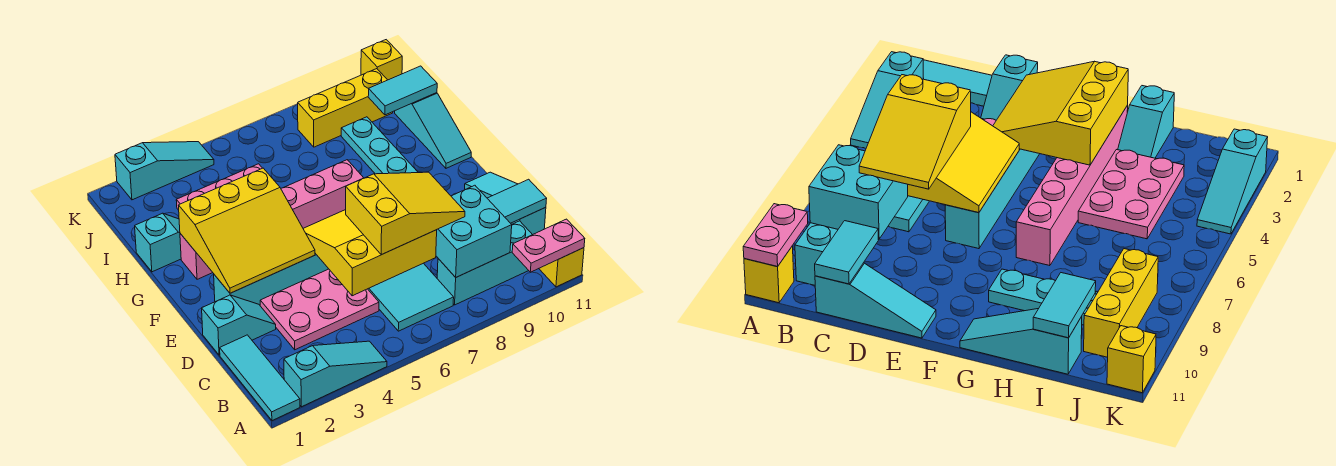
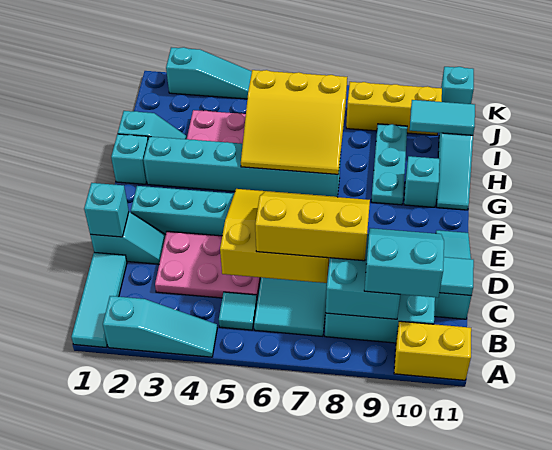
pink plate A10:A11 level 2 -> none
yellow brick A11 level 1 -> yellow brick A10:A11 level 1
none -> cyan tile B5 level 1
none -> cyan slope B9:C10 level 3 top B
yellow slope C6:D8 level 3 top 6 -> yellow slope C6:D8 level 3 top C
none -> cyan brick D1 level 2
yellow slope E2:G4 level 2 top G -> yellow slope G5:I7 level 2 top I
none -> cyan brick G1 level 1
pink brick G2:G7 level 1 -> cyan brick G2:G7 level 1
none -> cyan brick G10 level 1
yellow brick K11 level 1 -> cyan brick K11 level 1

